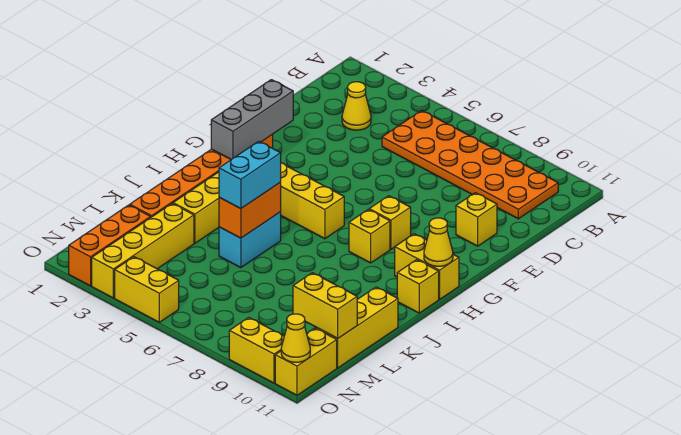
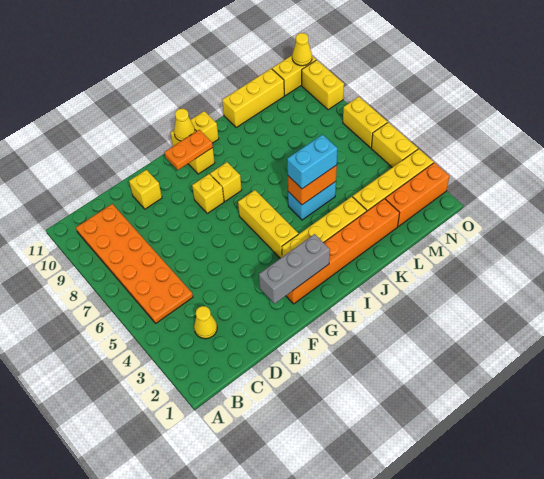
none -> orange plate G10:H10 level 2
yellow brick M10:M11 level 2 -> yellow brick O6:O7 level 1

